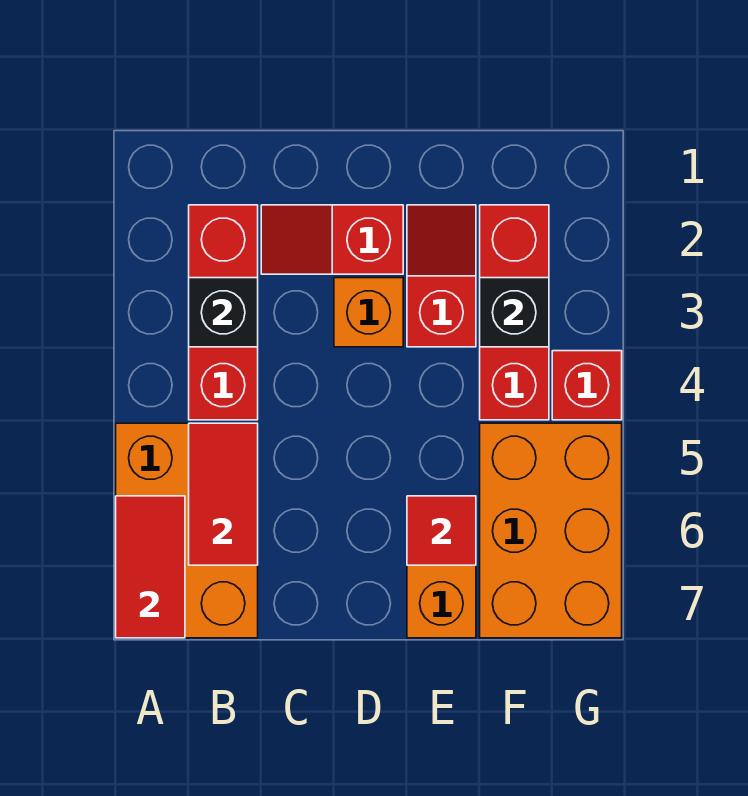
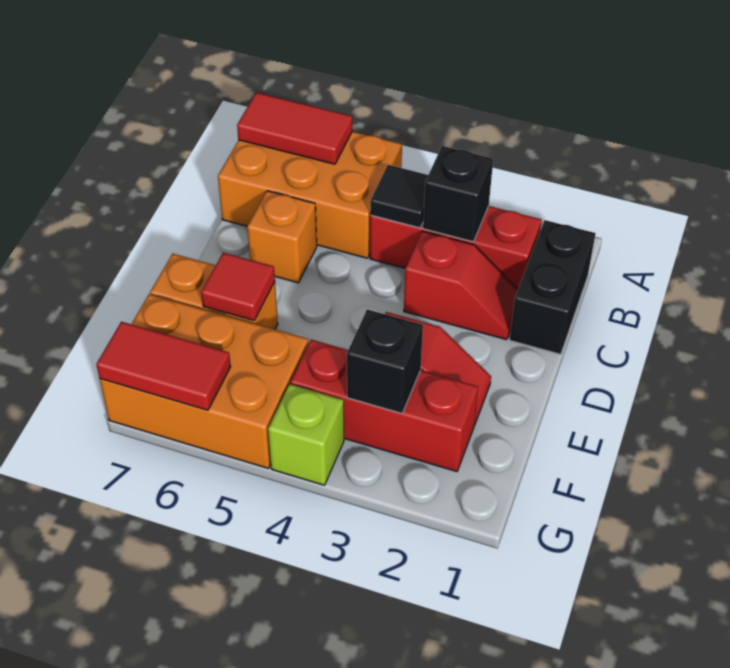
none -> black brick B1:C1 level 1
none -> black tile B4 level 2
red tile B5:B6 level 2 -> red tile G6:G7 level 2
red slope C2:D2 level 1 top D -> red slope C2:C3 level 1 top 3
orange brick D3 level 1 -> orange brick C6 level 1
red brick G4 level 1 -> lime brick G4 level 1

